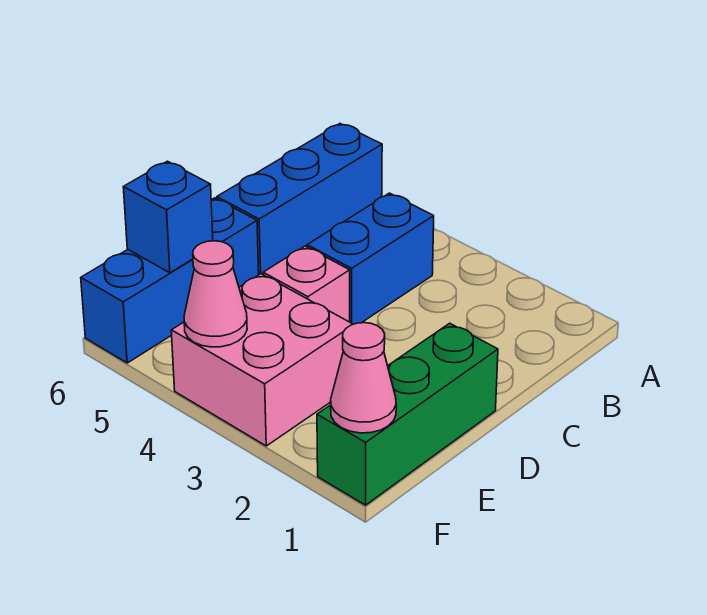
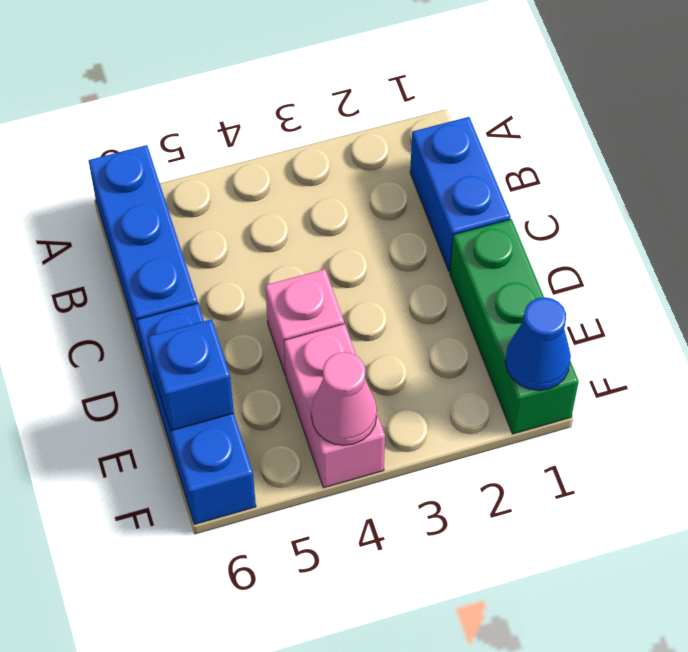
blue brick B4:C4 level 1 -> blue brick B1:C1 level 1
pink brick E3:F4 level 1 -> pink brick E4:F4 level 1
pink cone F1 level 2 -> blue cone F1 level 2

